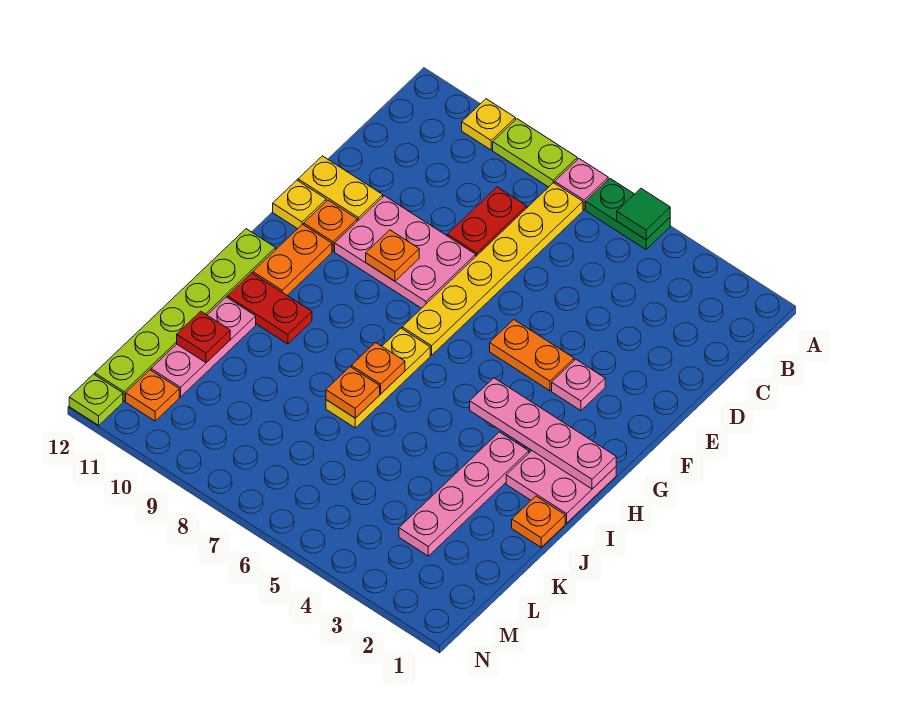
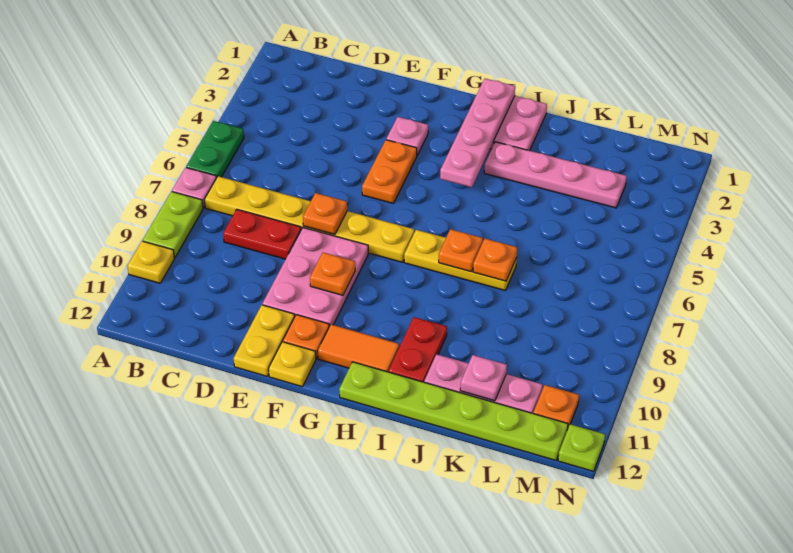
green tile A5 level 2 -> none
orange plate G11:H11 level 1 -> orange tile G11:H11 level 1
orange plate J1 level 1 -> orange plate E7 level 2
red plate K11 level 2 -> pink plate K11 level 2

